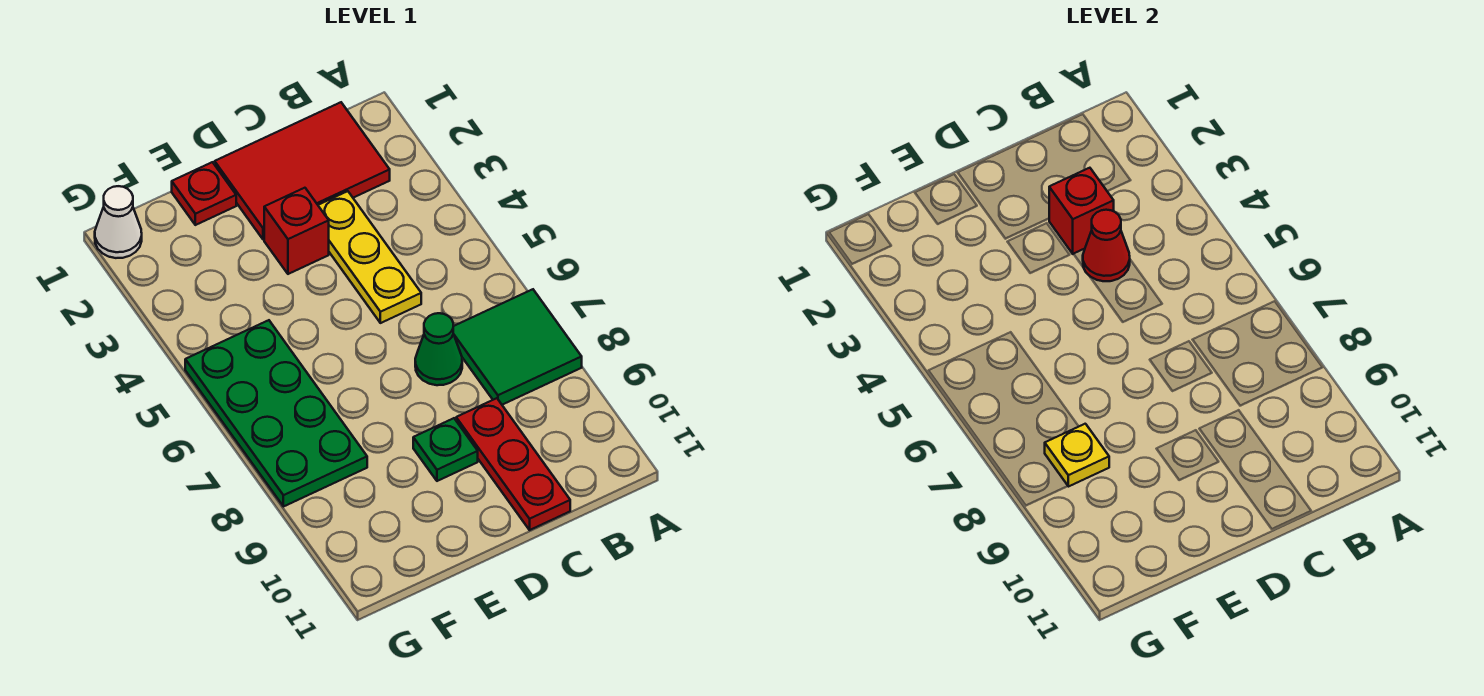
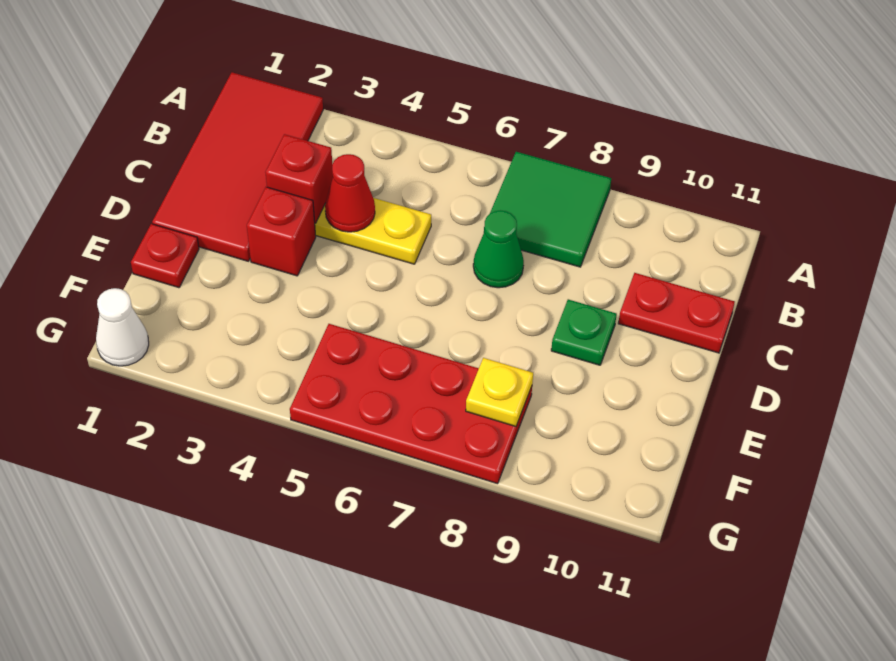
red tile B1:D2 level 1 -> red tile A1:D2 level 1
red plate C9:C11 level 1 -> red plate C10:C11 level 1
green plate F5:G8 level 1 -> red plate F5:G8 level 1

